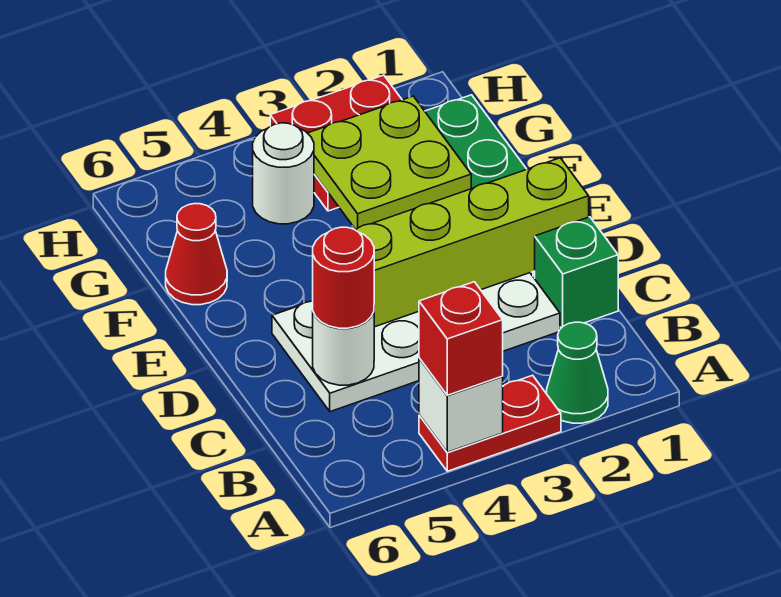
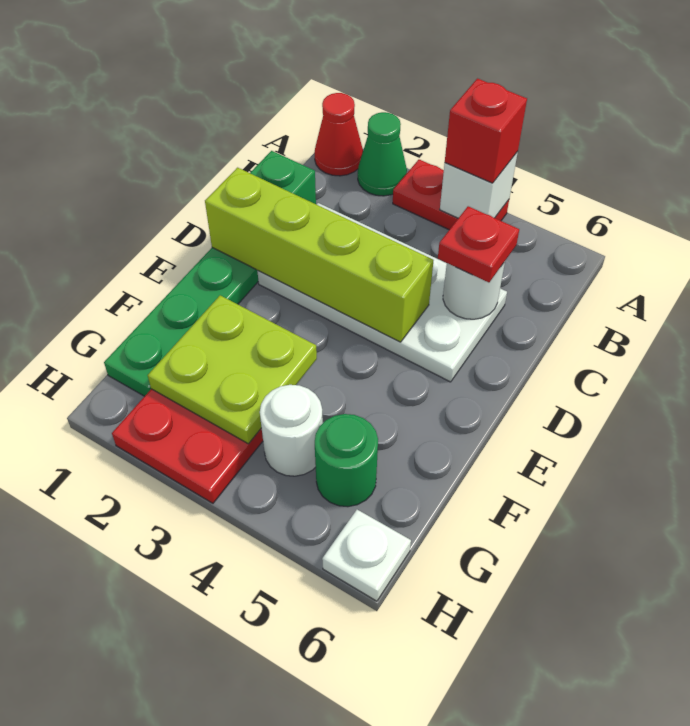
red round brick C5 level 3 -> red plate C5 level 3
red cone F6 level 1 -> red cone A1 level 1
none -> green round brick G5 level 1
none -> white plate H6 level 1

